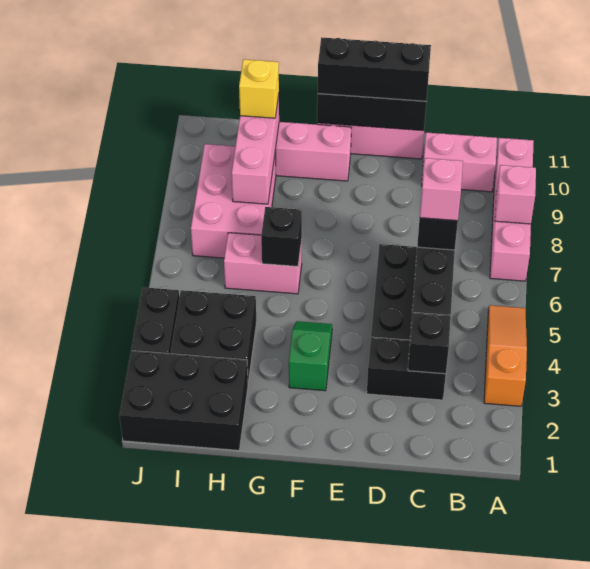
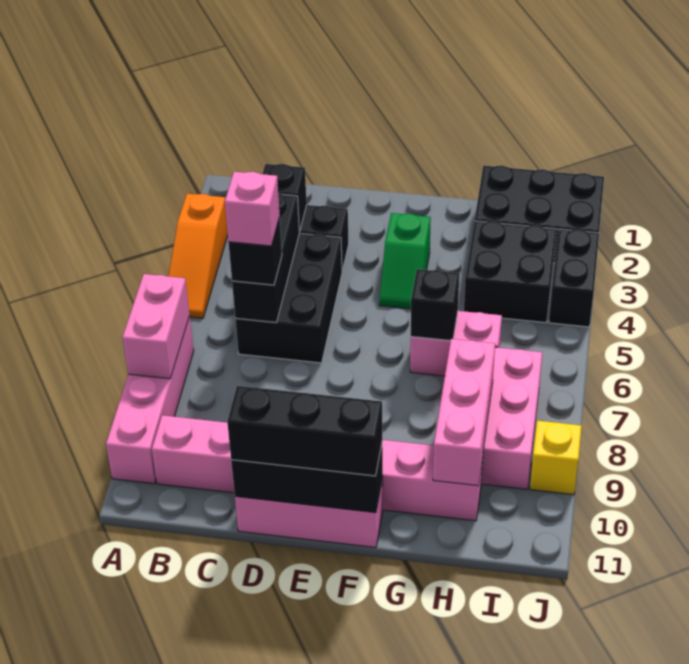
pink brick A8 level 2 -> pink brick A7:A8 level 2
yellow brick H10 level 3 -> yellow brick J9 level 1

